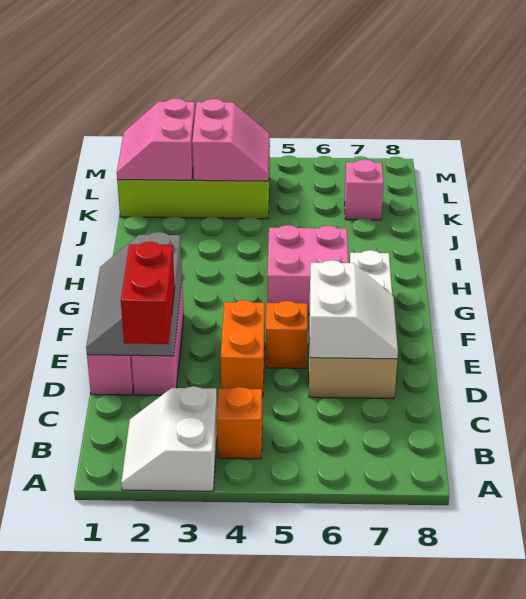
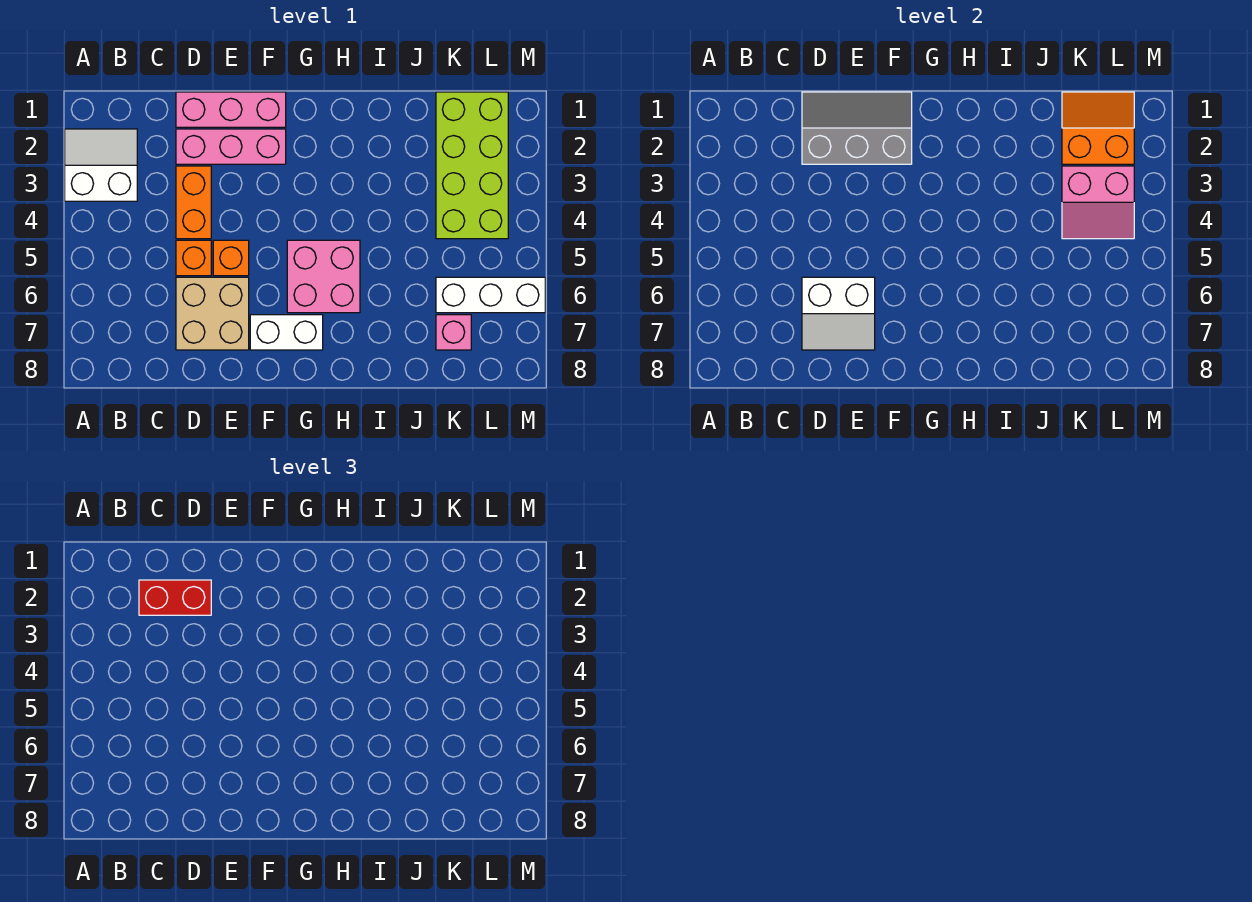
orange brick B4 level 1 -> orange brick D5 level 1
orange brick D4:E4 level 1 -> orange brick D3:D4 level 1
pink slope K1:L2 level 2 top 2 -> orange slope K1:L2 level 2 top 2
none -> white brick K6:M6 level 1

